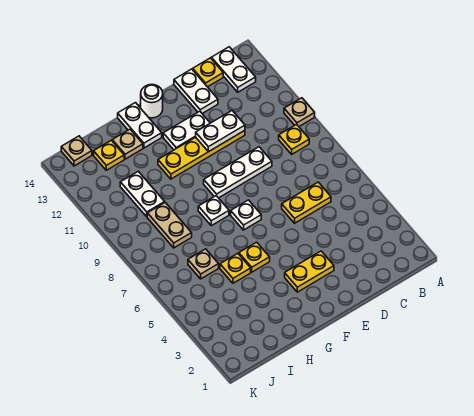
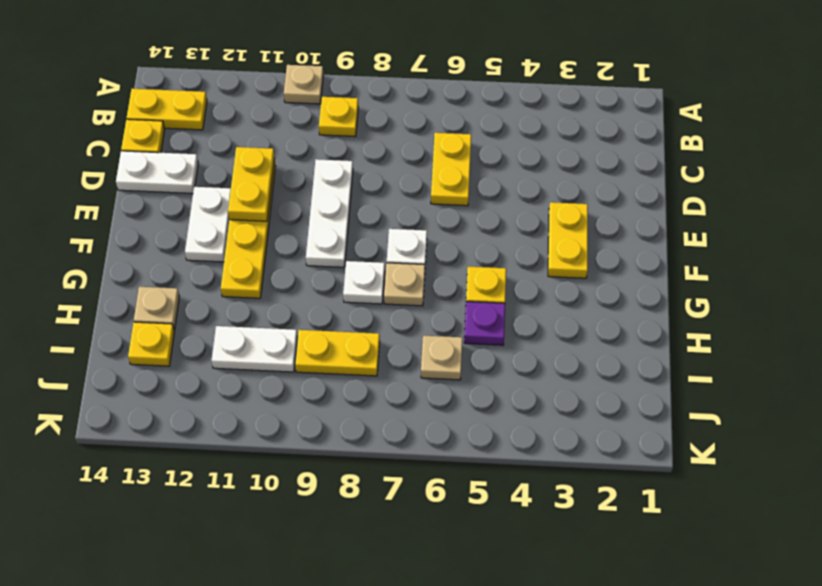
white plate B13:B14 level 1 -> yellow plate B13:B14 level 1
white plate D11:E11 level 2 -> yellow plate D11:E11 level 2
white round brick F14 level 1 -> none
white plate G13:G14 level 1 -> none
yellow plate H5 level 1 -> purple plate H5 level 1
tan plate I8:I9 level 1 -> yellow plate I8:I9 level 1
tan plate J14 level 1 -> tan plate G7 level 1

